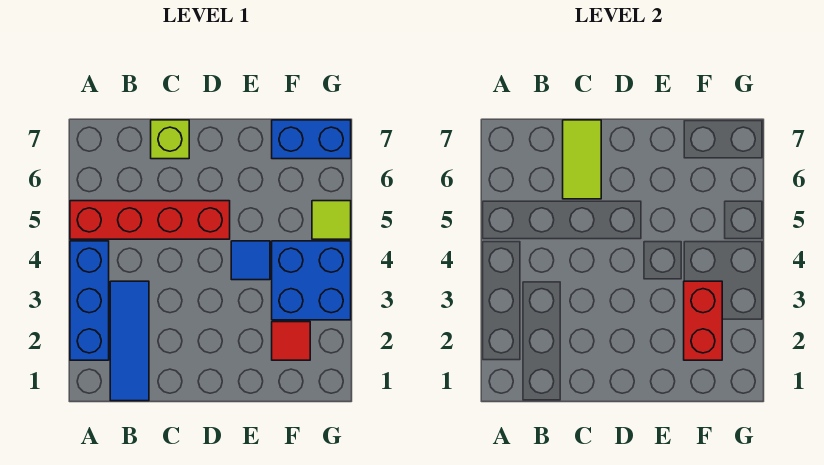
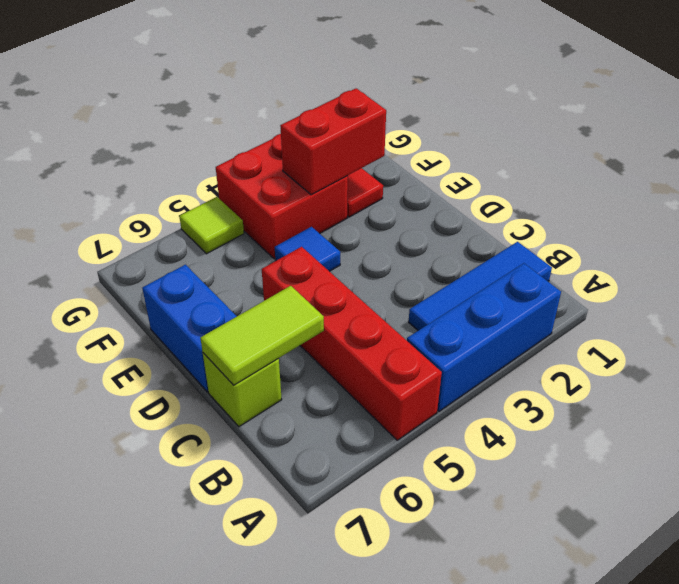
blue brick F3:G4 level 1 -> red brick F3:G4 level 1
blue brick F7:G7 level 1 -> blue brick D7:E7 level 1

